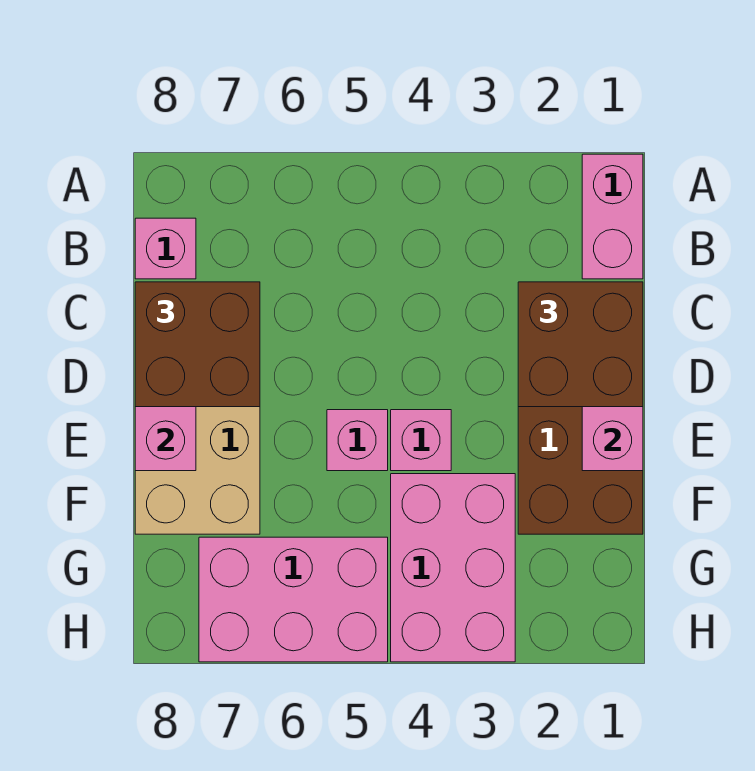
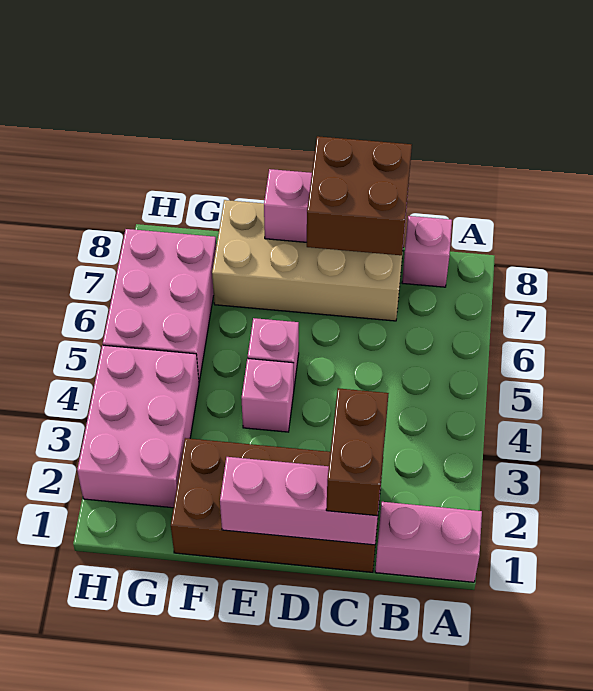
brown brick C1:D2 level 3 -> brown brick C1:C2 level 3
pink brick F3:H4 level 1 -> pink brick G2:H4 level 1

